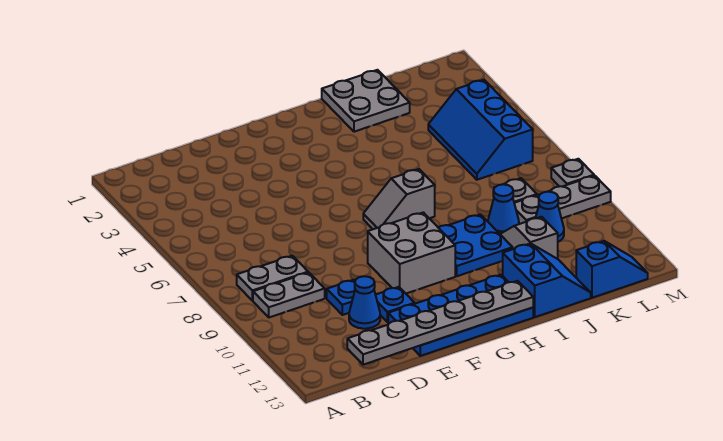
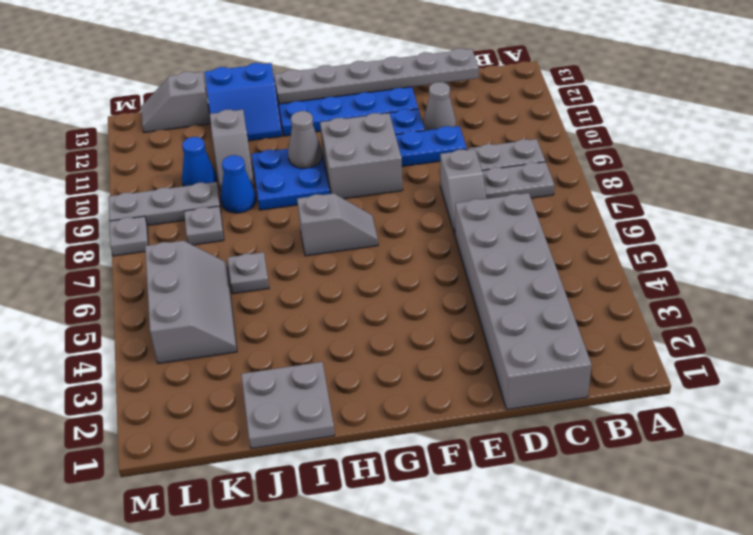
none -> grey brick C1:D6 level 1
none -> grey slope D7:D8 level 1 top 8
blue plate D10 level 1 -> blue plate D10:E10 level 1
blue cone D11 level 1 -> grey cone D11 level 1
none -> grey cone H10 level 2
blue slope I12:J13 level 1 top I -> blue slope I12:J13 level 1 top 13
none -> grey plate J6 level 1
blue slope K4:L6 level 1 top L -> grey slope K4:L6 level 1 top L
blue slope K13:L13 level 1 top K -> grey slope K13:L13 level 1 top K

